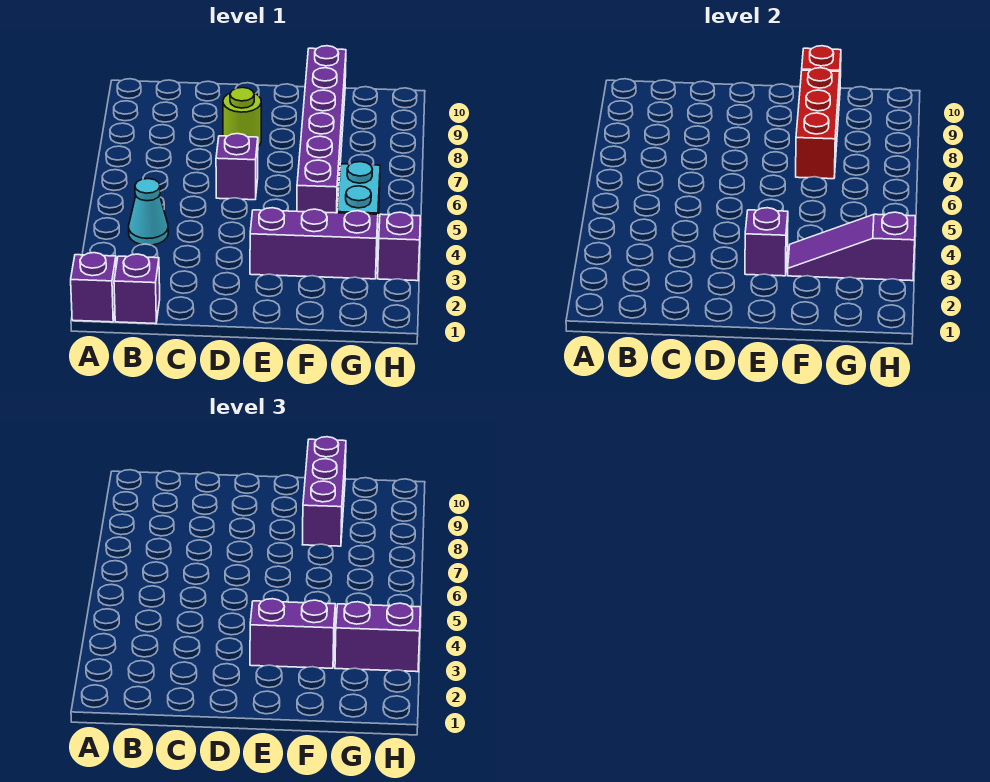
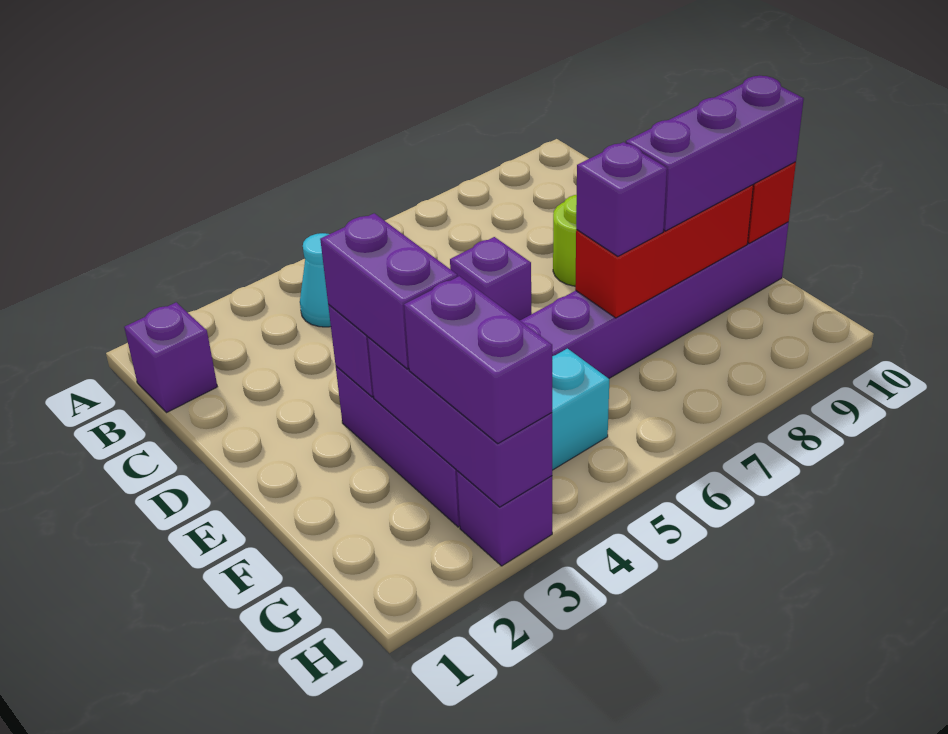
purple brick A1 level 1 -> purple brick F7 level 3
purple slope F3:H3 level 2 top H -> purple brick F3:H3 level 2

